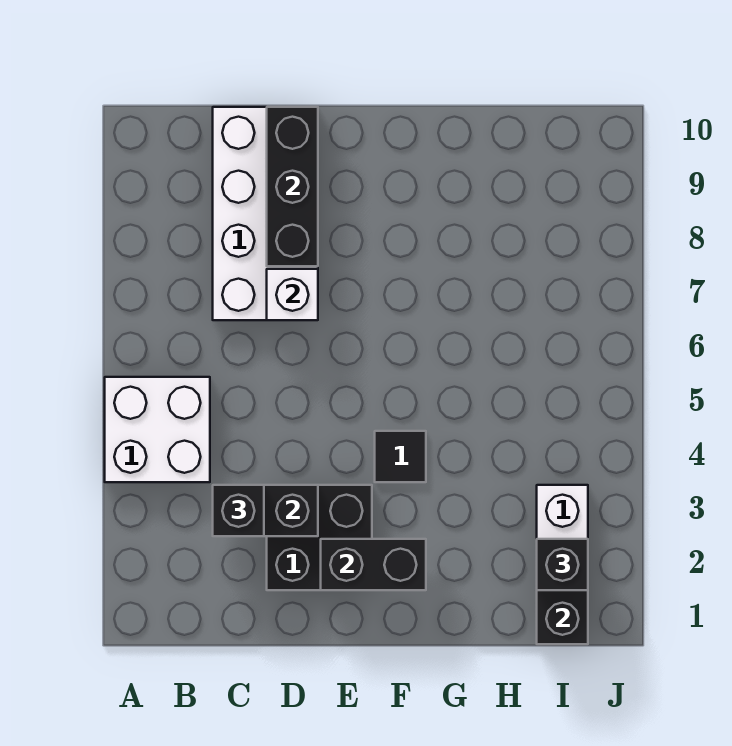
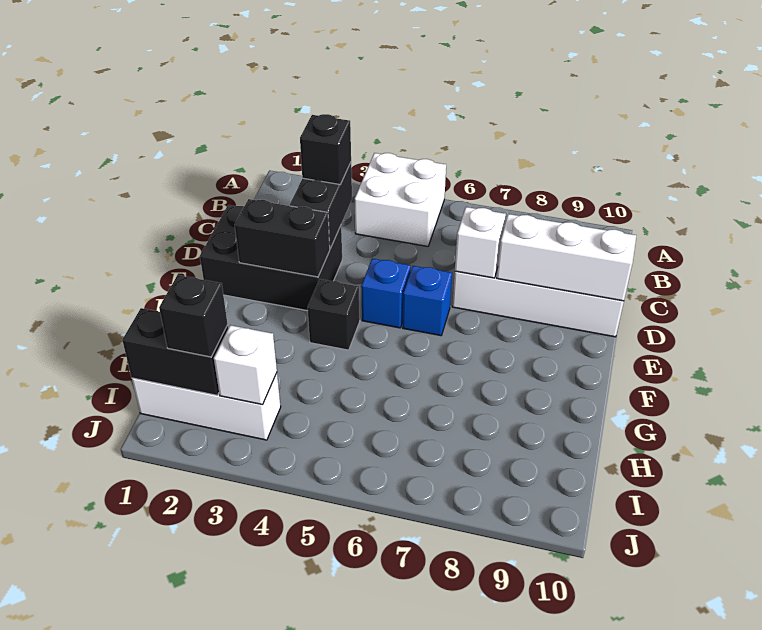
black brick D2:E3 level 1 -> black brick D1:E3 level 1
black brick D8:D10 level 2 -> white brick D8:D10 level 2
black brick E2:F2 level 2 -> black brick E2:E3 level 2
none -> blue brick E5 level 1
none -> blue brick E6 level 1
black tile F4 level 1 -> black brick F4 level 1
none -> white brick I3 level 2

